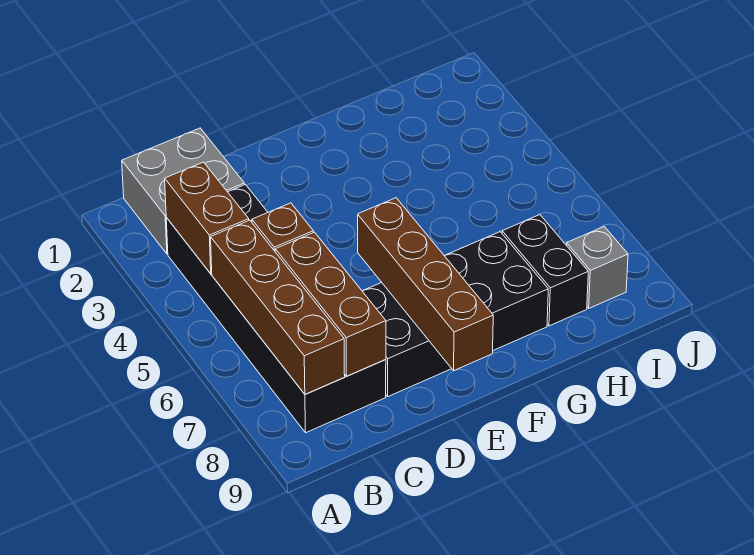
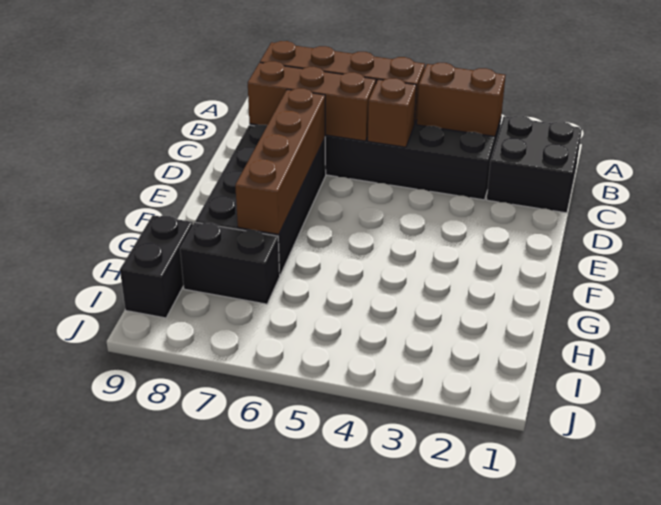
grey brick B1:C2 level 1 -> black brick B1:C2 level 1
brown brick E6:E9 level 2 -> brown brick D7:G7 level 2
none -> black brick H9:I9 level 1
grey brick I8 level 1 -> none

